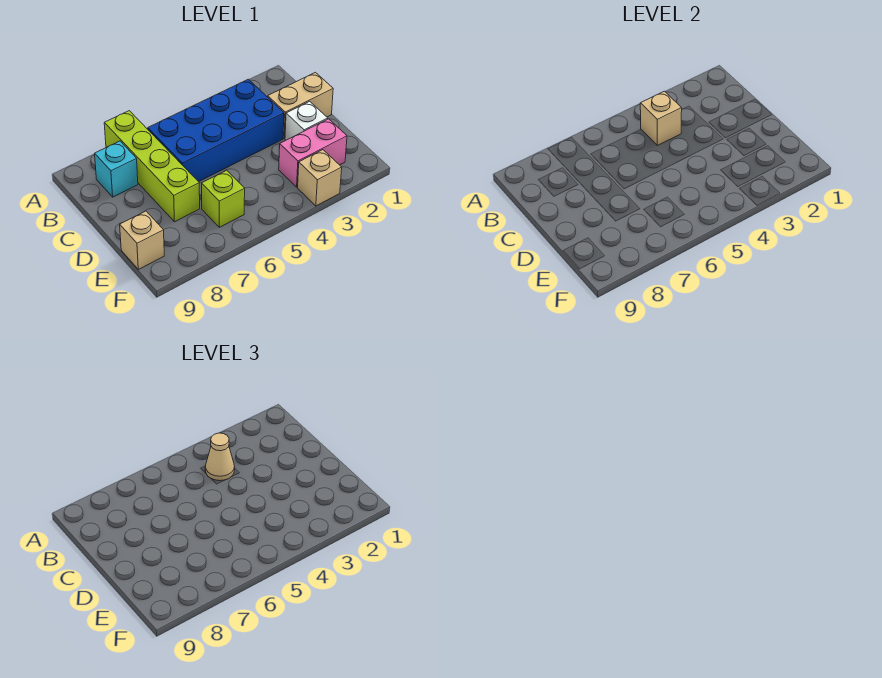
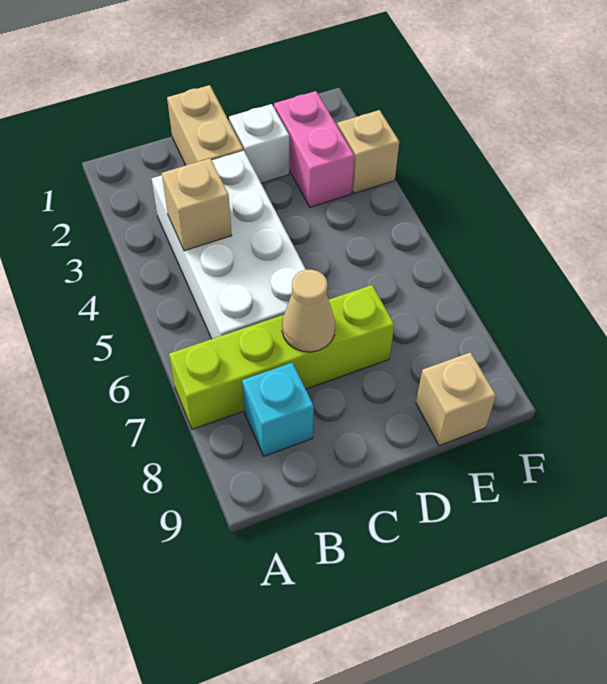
blue brick B3:C6 level 1 -> white brick B3:C6 level 1
tan cone B4 level 3 -> tan cone C7 level 2
lime brick E6 level 1 -> none

